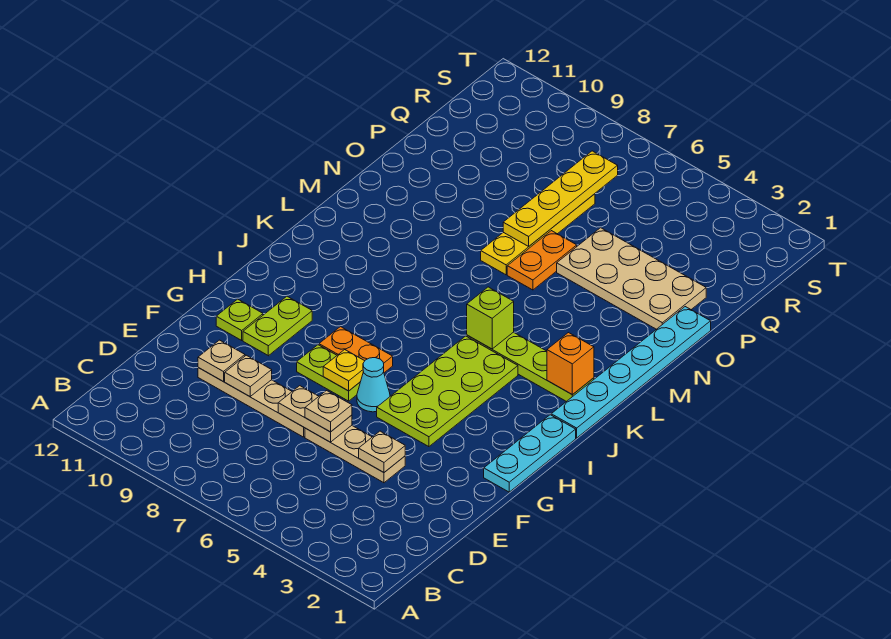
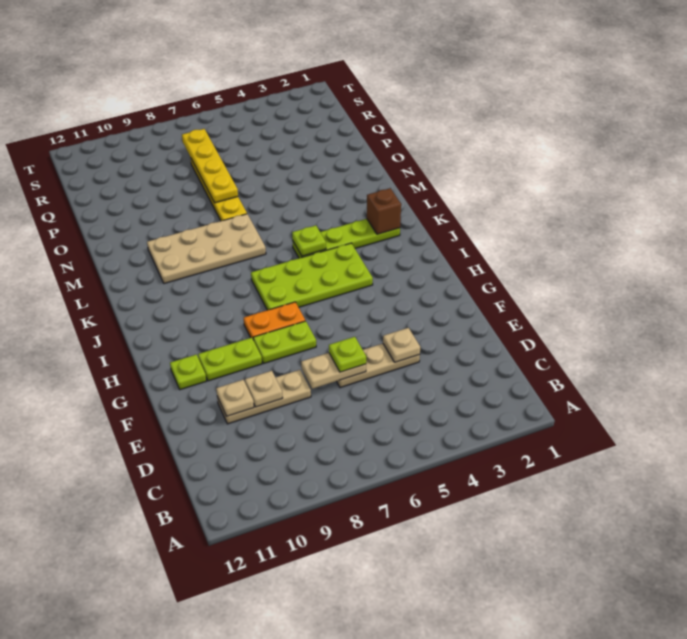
tan plate E6 level 3 -> lime plate E6 level 3
tan plate E7:E10 level 1 -> tan plate E8:E10 level 1
cyan plate G1:I1 level 1 -> none
lime plate G4:J5 level 1 -> lime plate I4:J7 level 1
cyan cone G6 level 1 -> none
yellow plate G7 level 2 -> none
lime plate G10:H10 level 1 -> lime plate G9:G10 level 1
cyan plate J1:O1 level 1 -> none
orange brick K2 level 2 -> brown brick K2 level 2
lime brick K5 level 2 -> lime plate K5 level 2
orange plate N6:O6 level 1 -> none
tan plate O2:P5 level 1 -> tan plate L7:M10 level 1

